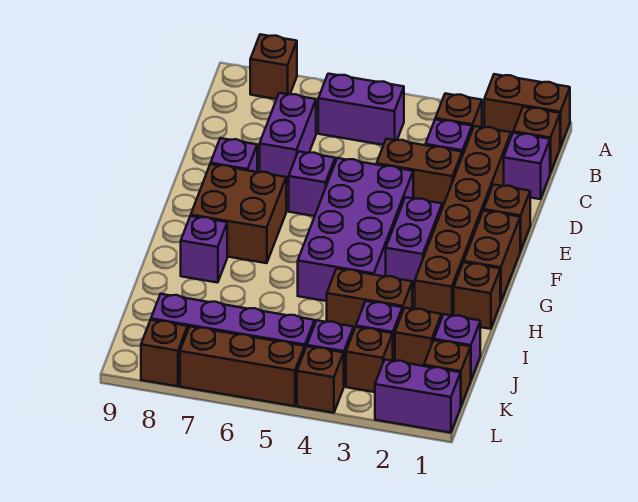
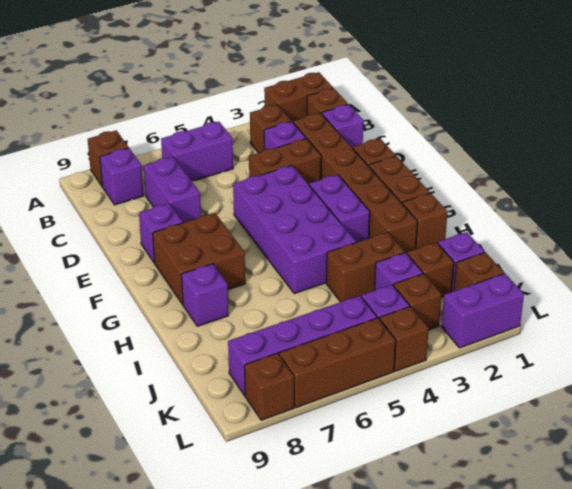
purple brick E6 level 1 -> purple brick B8 level 1

